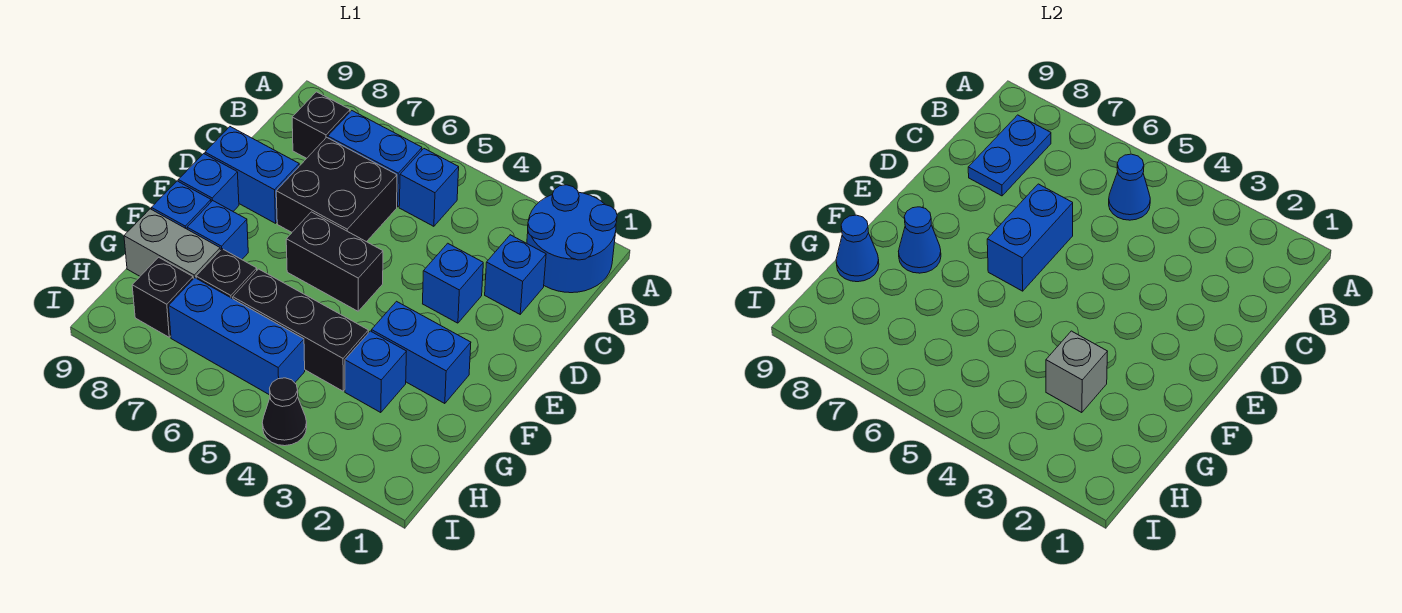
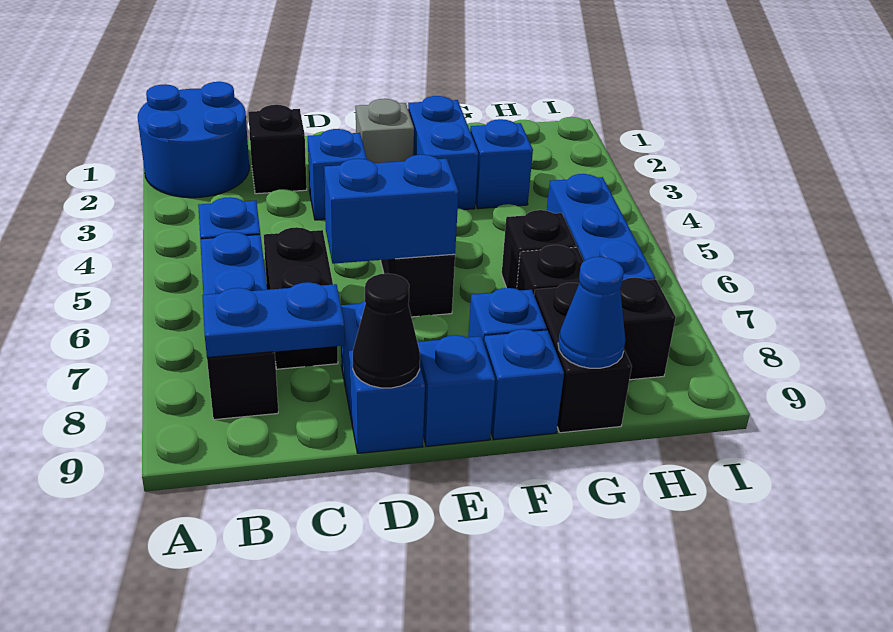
blue cone B5 level 2 -> none
blue brick C2 level 1 -> black brick C2 level 1
black brick C6:D7 level 1 -> black brick C6:C7 level 1
blue cone F8 level 2 -> none
grey brick G3 level 2 -> grey brick E2 level 1
black brick G4:G6 level 1 -> black brick G6 level 1
grey brick G8:G9 level 1 -> black brick G8:G9 level 1
black cone I4 level 1 -> black cone D9 level 2

